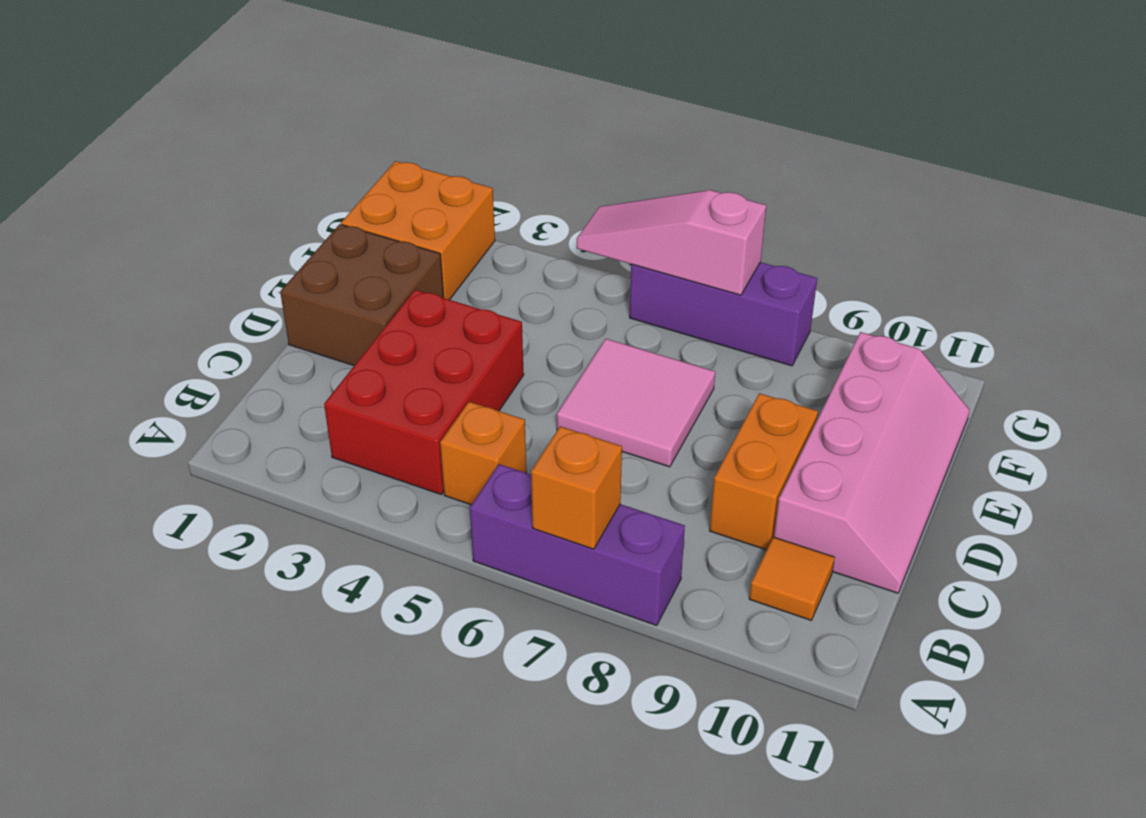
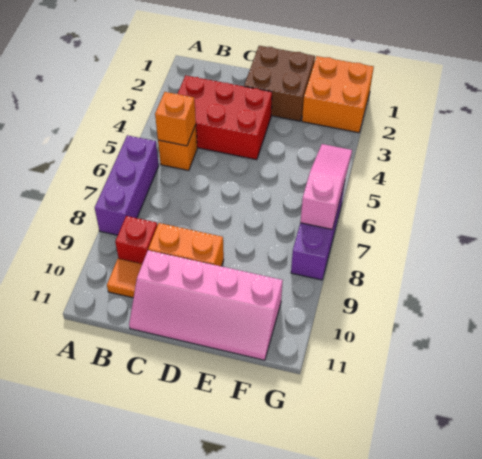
orange brick A7 level 2 -> orange brick B5 level 2
none -> red brick B9 level 1
pink tile D6:E7 level 1 -> none

